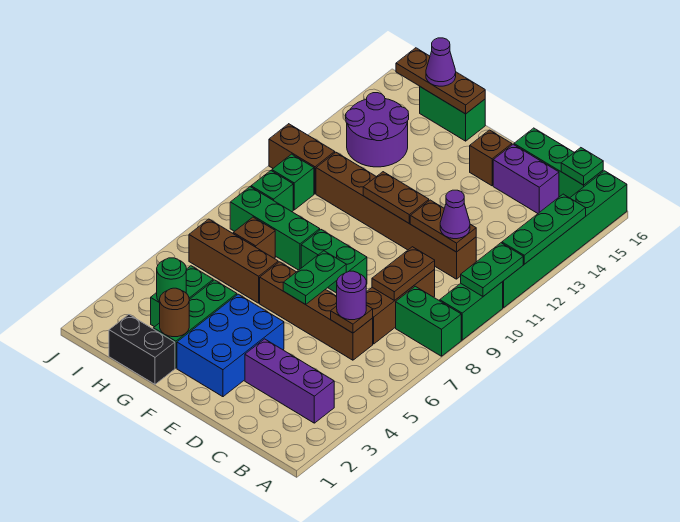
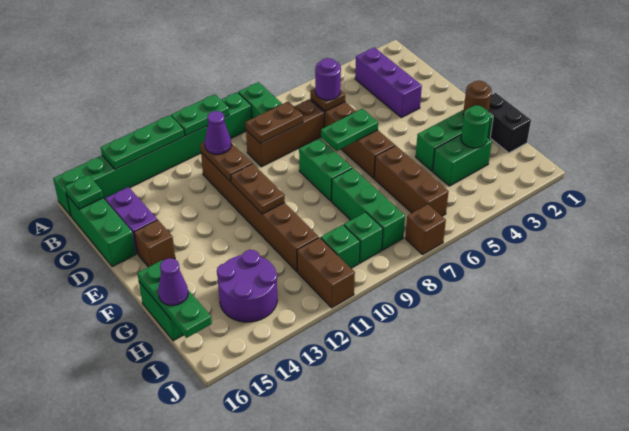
blue brick E2:F4 level 1 -> none
brown plate G16:I16 level 2 -> green plate G16:I16 level 2
brown brick H7 level 1 -> brown brick J7 level 1

